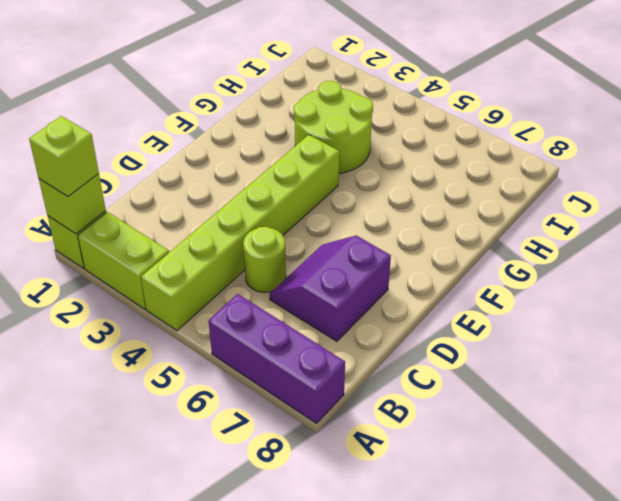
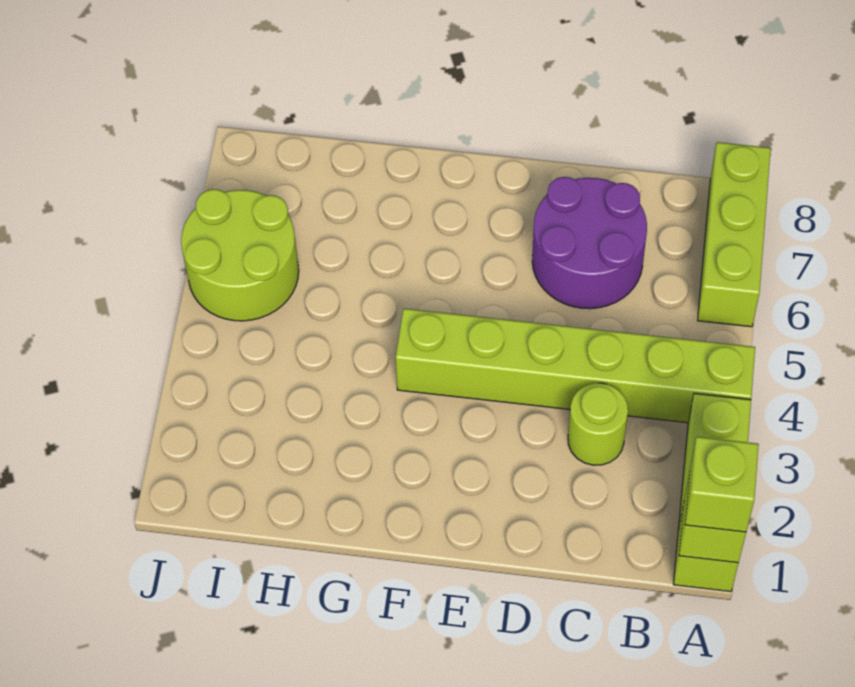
purple brick A6:A8 level 1 -> lime brick A6:A8 level 1
lime round brick C5 level 1 -> lime round brick C3 level 1
purple slope C6:D7 level 1 top 7 -> purple round brick C6:D7 level 1
lime round brick G3:H4 level 1 -> lime round brick I5:J6 level 1

